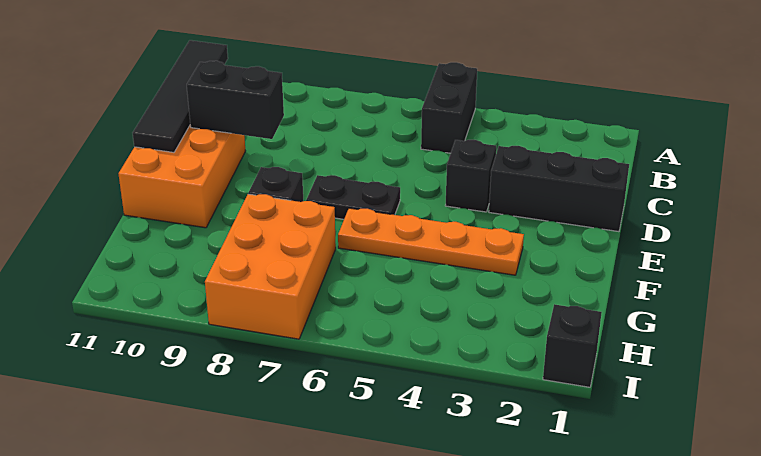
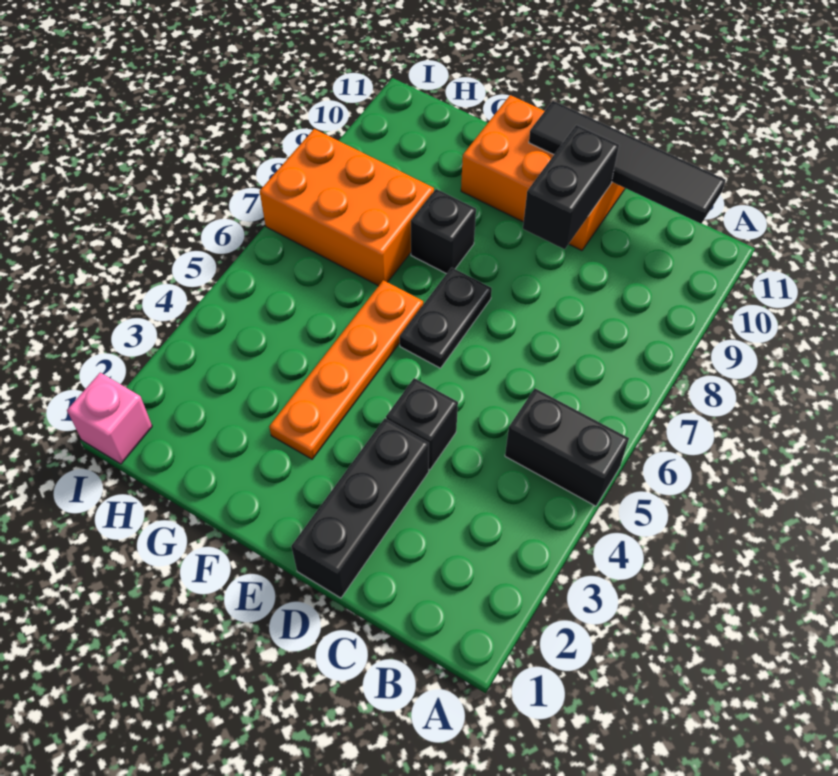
black brick I1 level 1 -> pink brick I1 level 1

